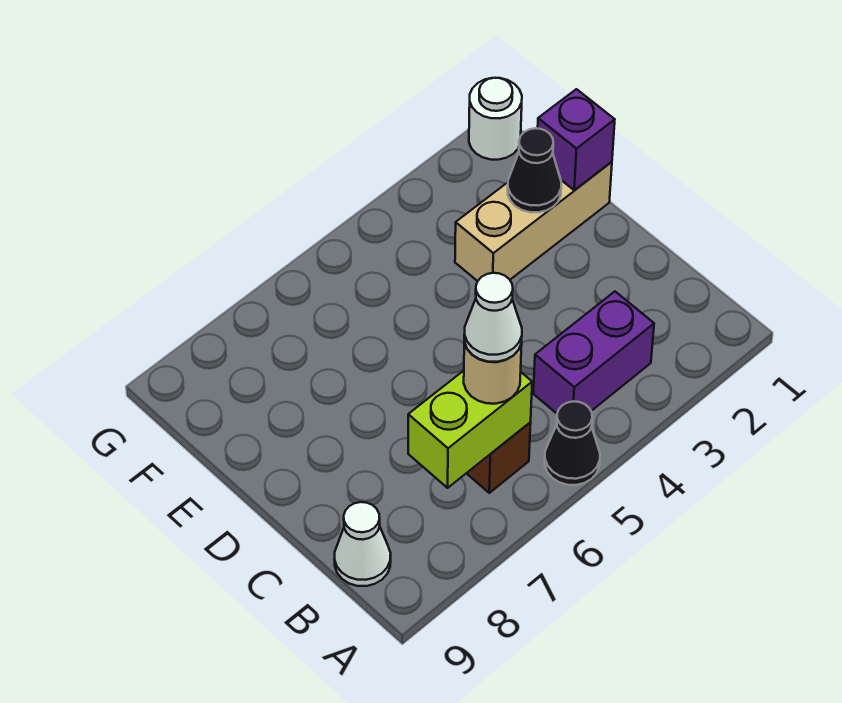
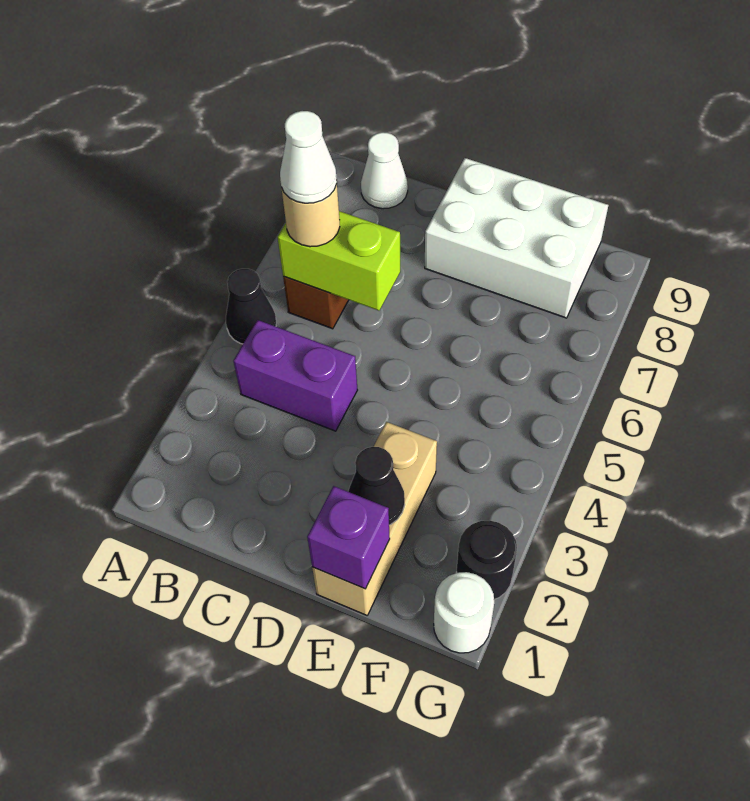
purple brick B3:B4 level 1 -> purple brick B4:C4 level 1
lime brick B6:B7 level 2 -> lime brick B6:C6 level 2
none -> white brick D8:F9 level 1
none -> black round brick G2 level 1

